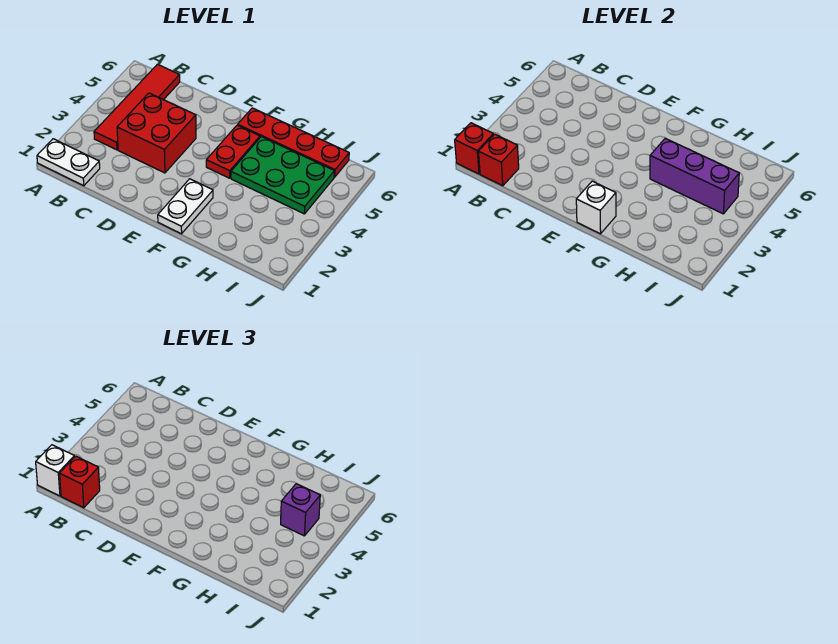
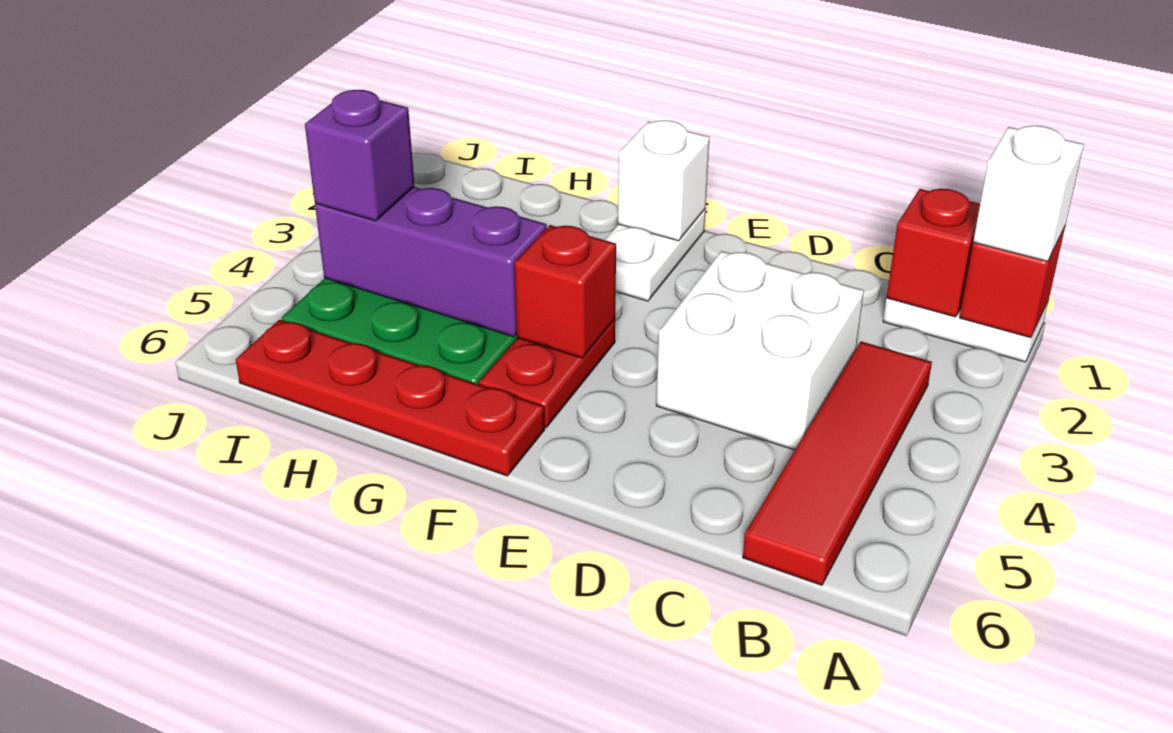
red brick B1 level 3 -> red brick F4 level 2
red brick C3:D4 level 1 -> white brick C3:D4 level 1

